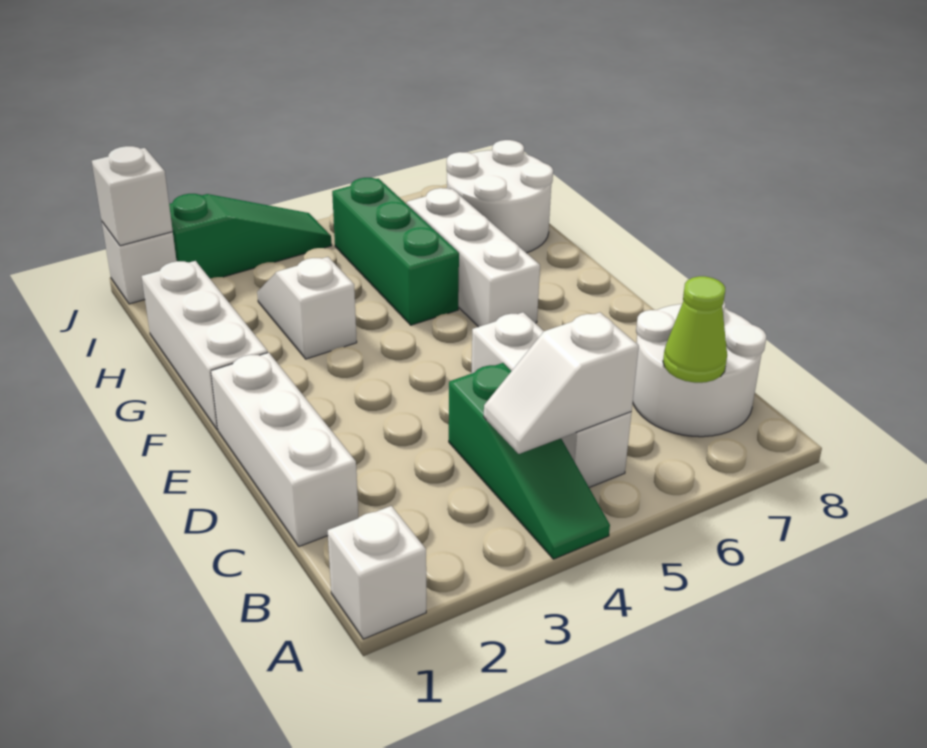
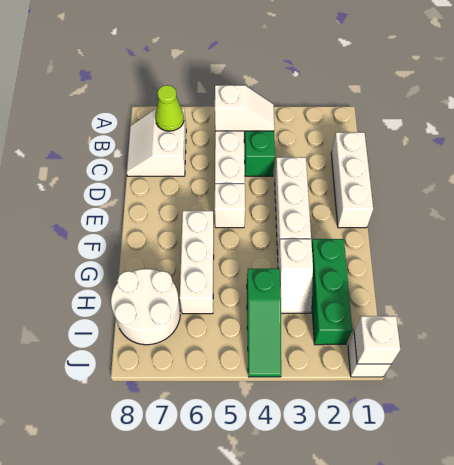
white brick A1 level 1 -> white brick E5 level 1
white round brick B7:C8 level 1 -> white slope B7:C8 level 1 top 7
white brick F1:H1 level 1 -> white brick D3:F3 level 1
green brick G5:I5 level 1 -> green brick G2:I2 level 1
green slope J2:J4 level 1 top 2 -> green slope H4:J4 level 1 top H

